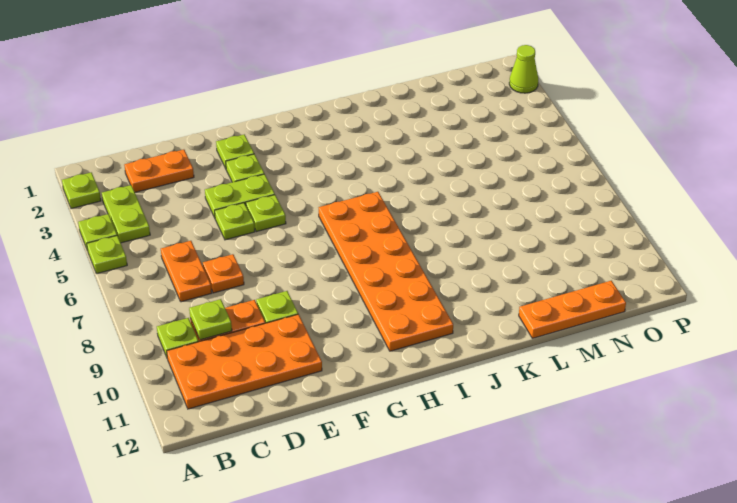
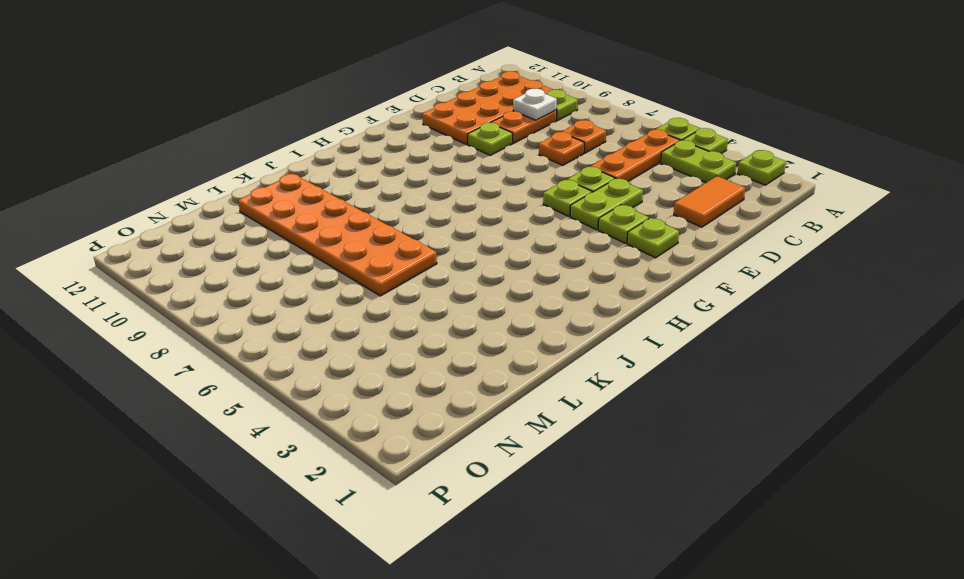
orange plate C2:D2 level 1 -> orange tile C2:D2 level 1
orange plate C6:C7 level 1 -> orange plate C7 level 1
lime plate C9 level 2 -> white plate C9 level 2
orange plate H6:I11 level 1 -> orange plate K6:L11 level 1
orange plate L12:N12 level 1 -> orange plate B5:D5 level 1
lime cone P2 level 1 -> none

